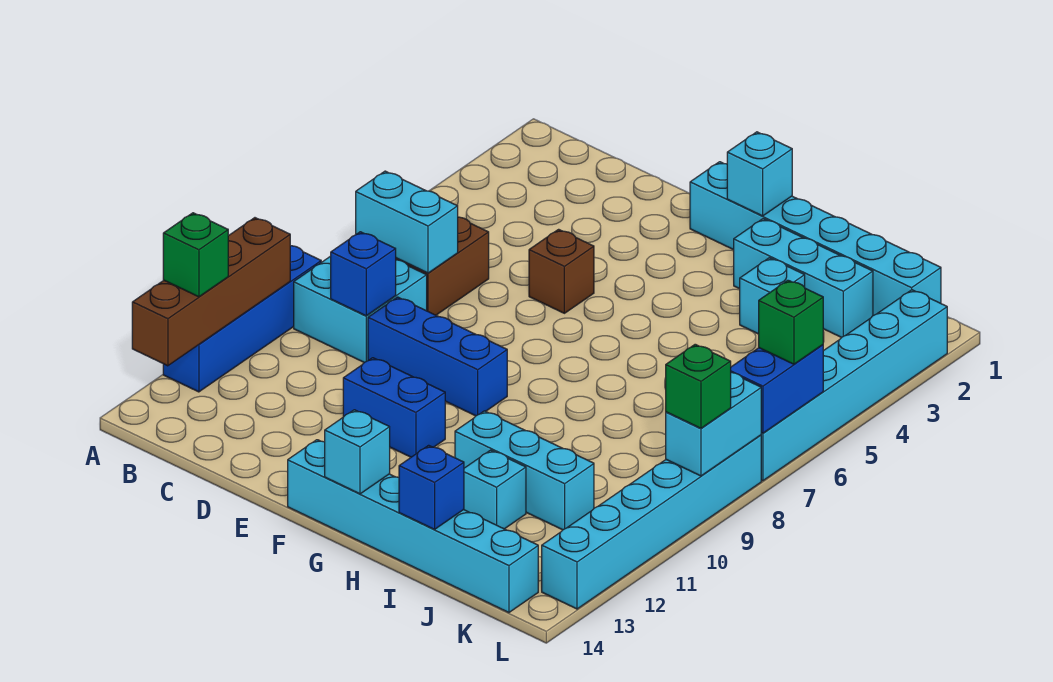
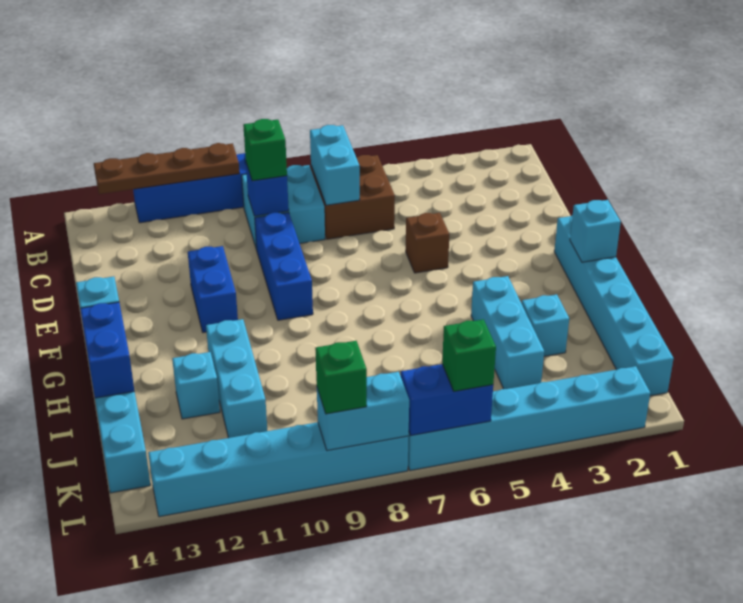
brown brick A10:A13 level 2 -> brown plate A10:A13 level 2
green brick A12 level 3 -> green brick C9 level 3
cyan brick H2:J2 level 1 -> cyan brick H4:J4 level 1
blue brick I14 level 2 -> blue brick H14:I14 level 2

